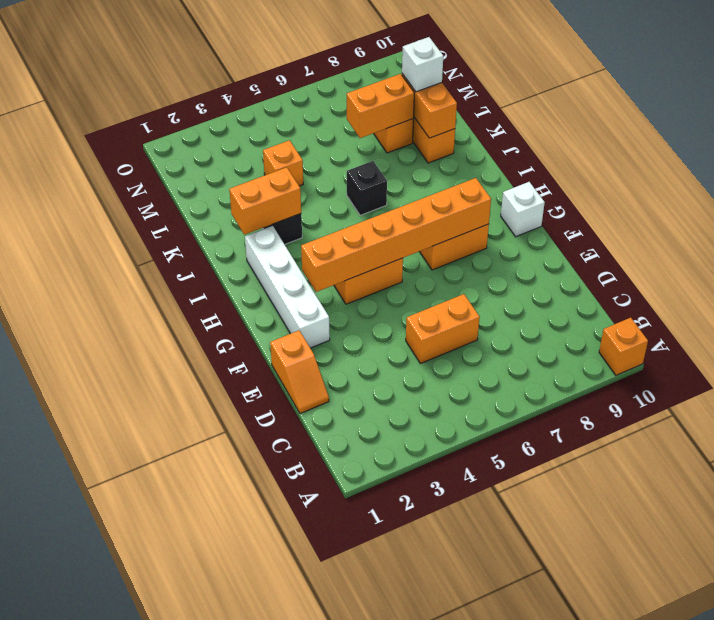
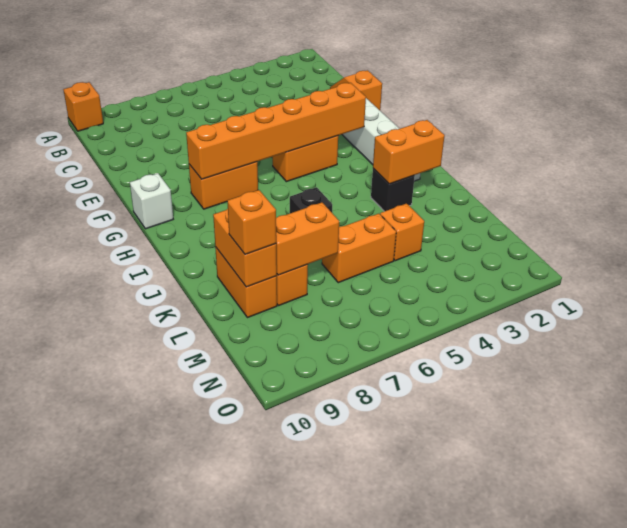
orange brick D5:D6 level 1 -> orange brick L5:L6 level 1
white brick L9 level 3 -> orange brick L9 level 3

